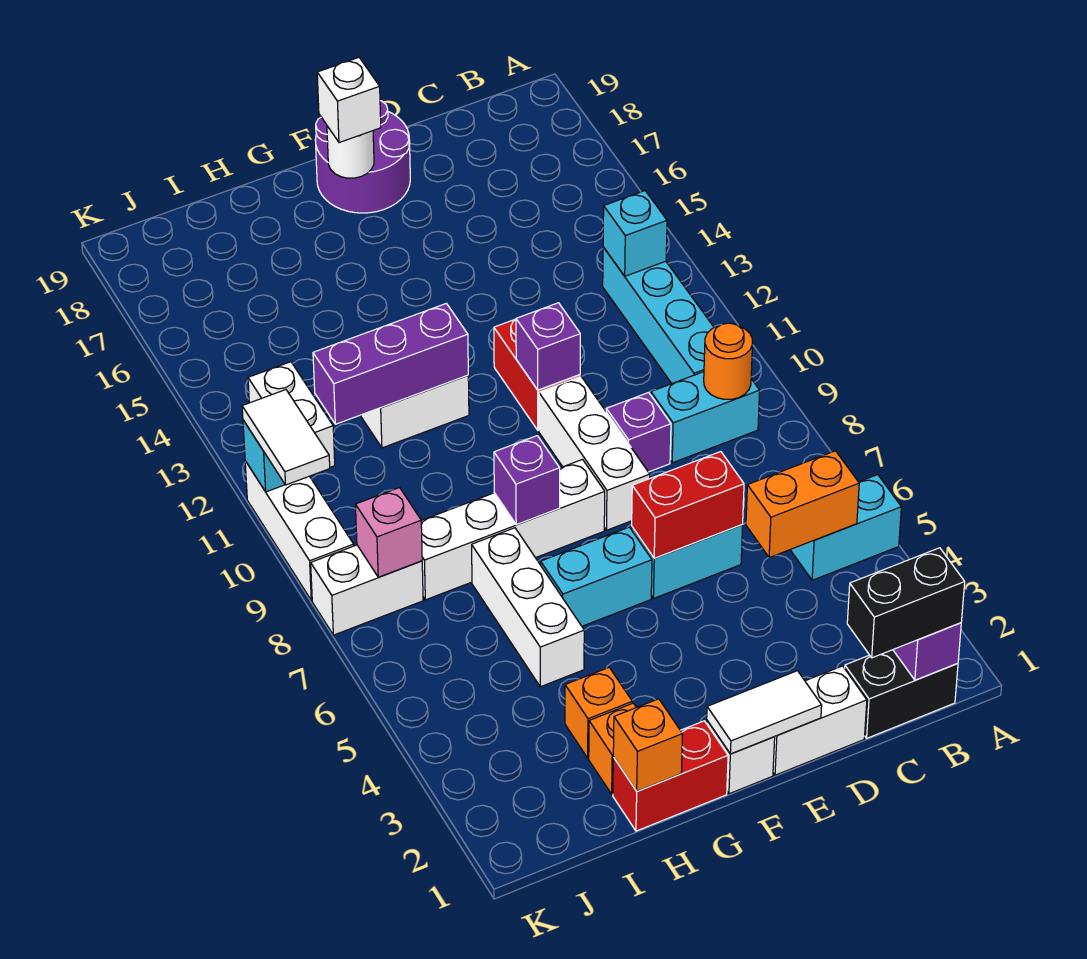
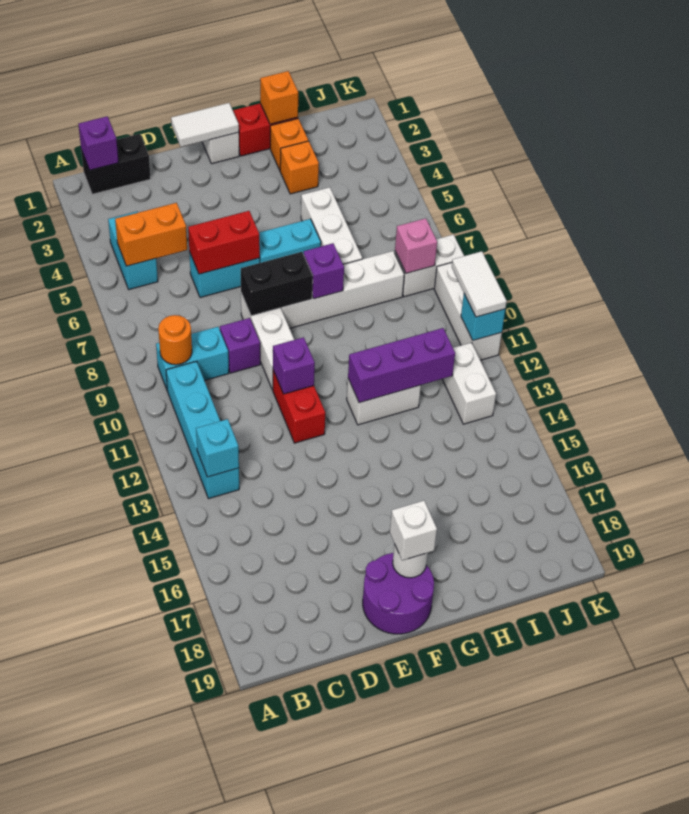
cyan brick A5:B5 level 1 -> cyan brick B4:B5 level 1
black brick B1:C1 level 3 -> black brick E8:F8 level 2
white brick D1:E1 level 1 -> none

